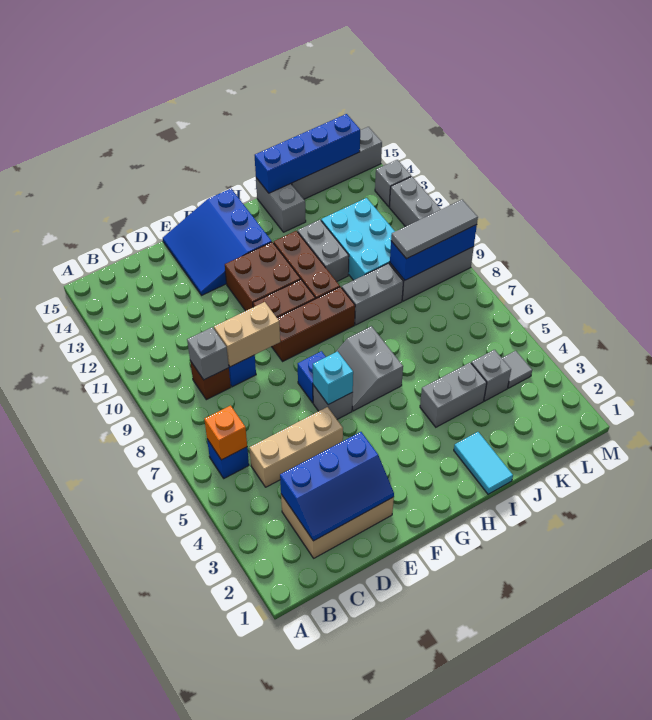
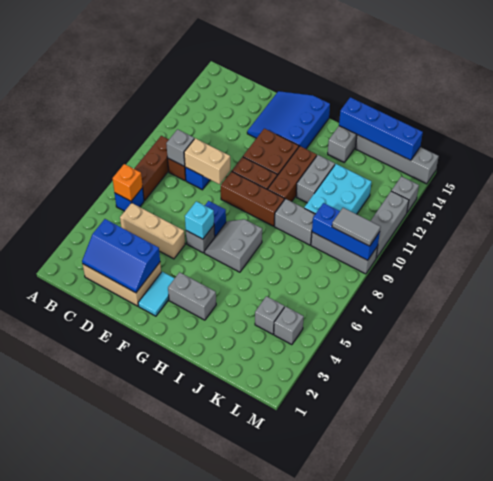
none -> brown brick B7:B9 level 1
cyan tile I1:I2 level 1 -> cyan tile F2:F3 level 1
grey brick I4:J4 level 1 -> grey brick G3:H3 level 1
grey tile K9:M9 level 3 -> grey tile L9:M9 level 3
grey tile L4 level 1 -> grey brick L4 level 1

